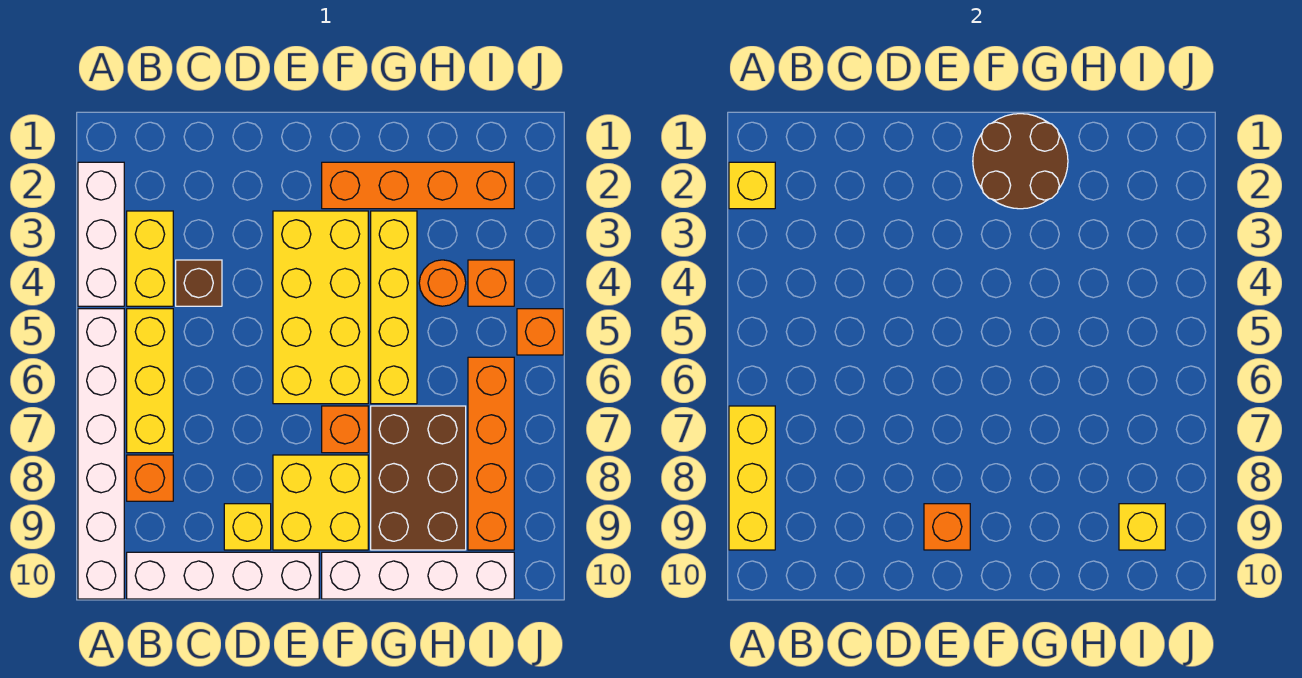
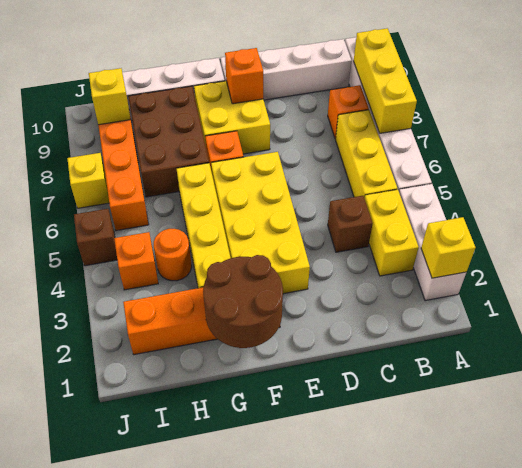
yellow brick D9 level 1 -> yellow brick J7 level 1
orange brick J5 level 1 -> brown brick J5 level 1

